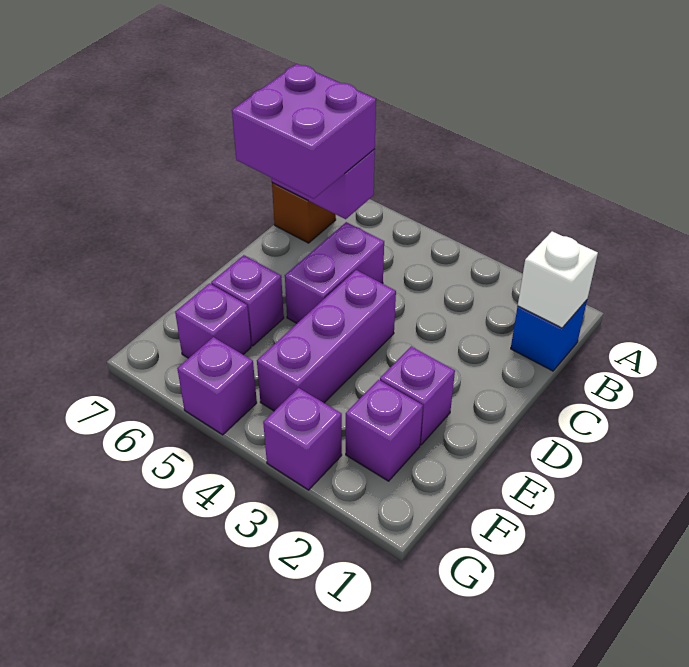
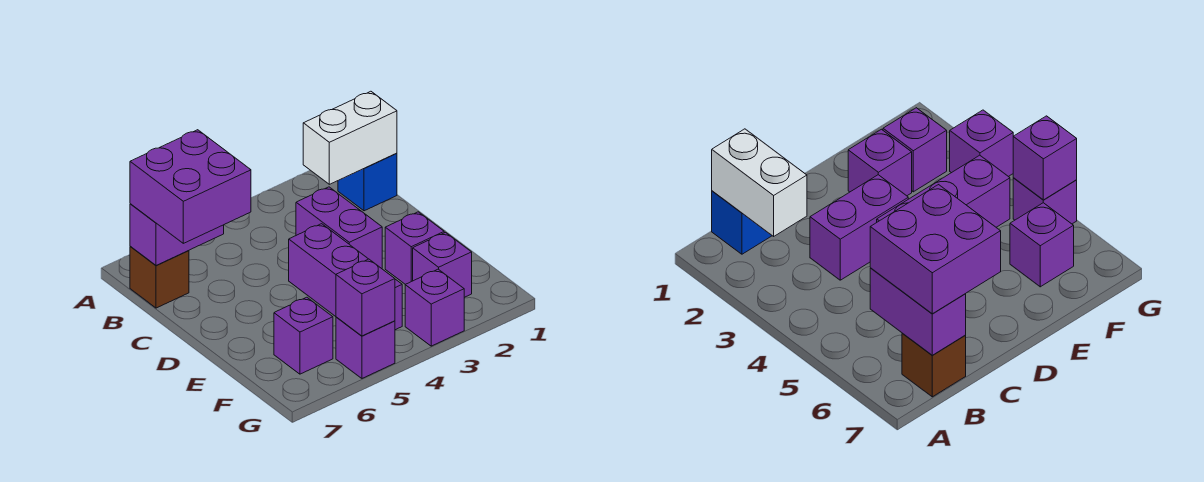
white brick B1 level 2 -> white brick B1:B2 level 2
purple brick C5:D5 level 1 -> purple brick C3:D3 level 1
purple brick E6 level 1 -> purple brick G5 level 2

